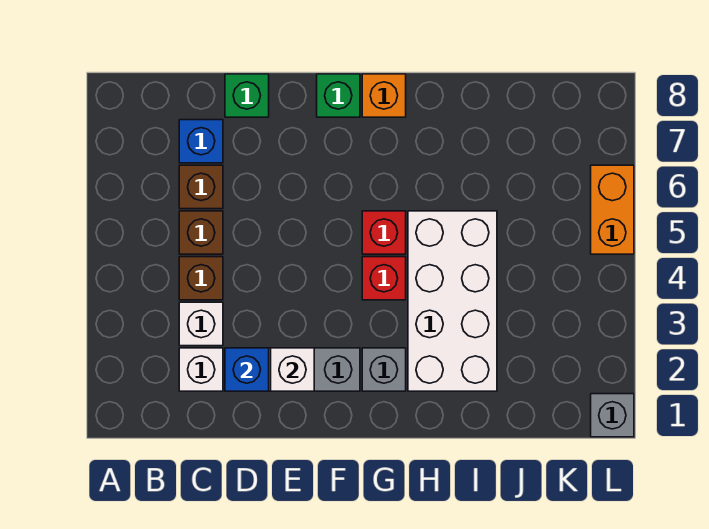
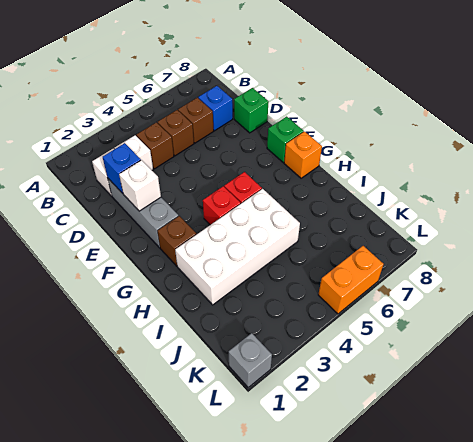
grey brick G2 level 1 -> brown brick G2 level 1

